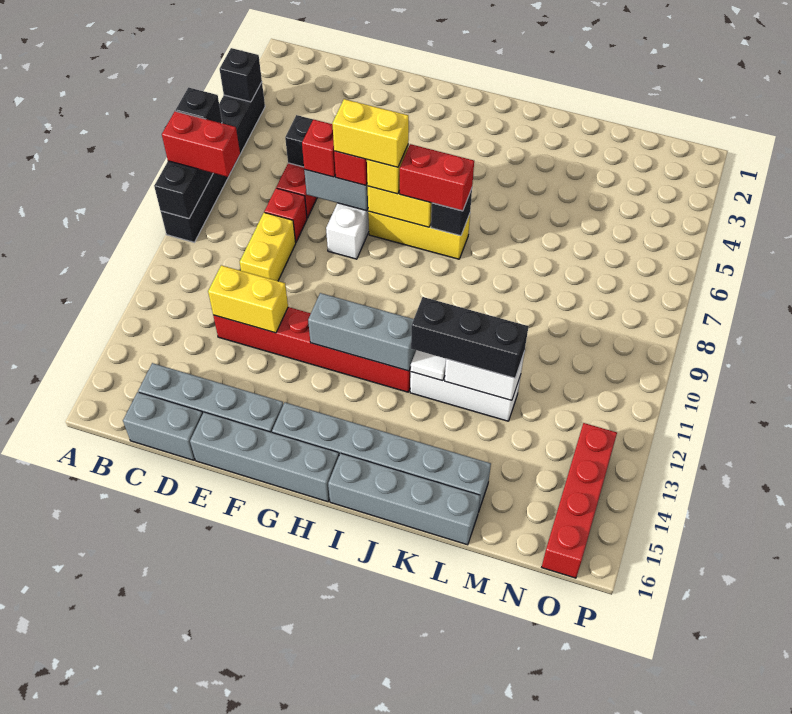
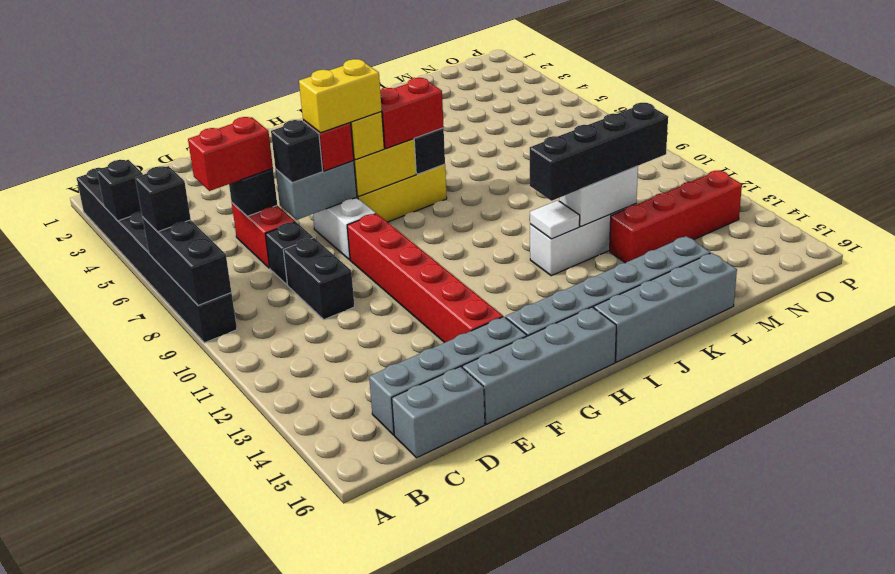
black brick A4:A9 level 1 -> black brick A2:A9 level 1
red brick A8:B8 level 3 -> red brick C6:D6 level 3
red brick D8 level 1 -> black brick D8 level 1
yellow brick D9:D10 level 1 -> black brick D9:D10 level 1
red brick D12:I12 level 1 -> red brick F9:F14 level 1
yellow brick D12:E12 level 2 -> none
red brick E7 level 3 -> black brick E7 level 3
grey brick G12:I12 level 2 -> none
black brick J12:L12 level 3 -> black brick J12:M12 level 3
red brick O13:O16 level 1 -> red brick L13:O13 level 1

